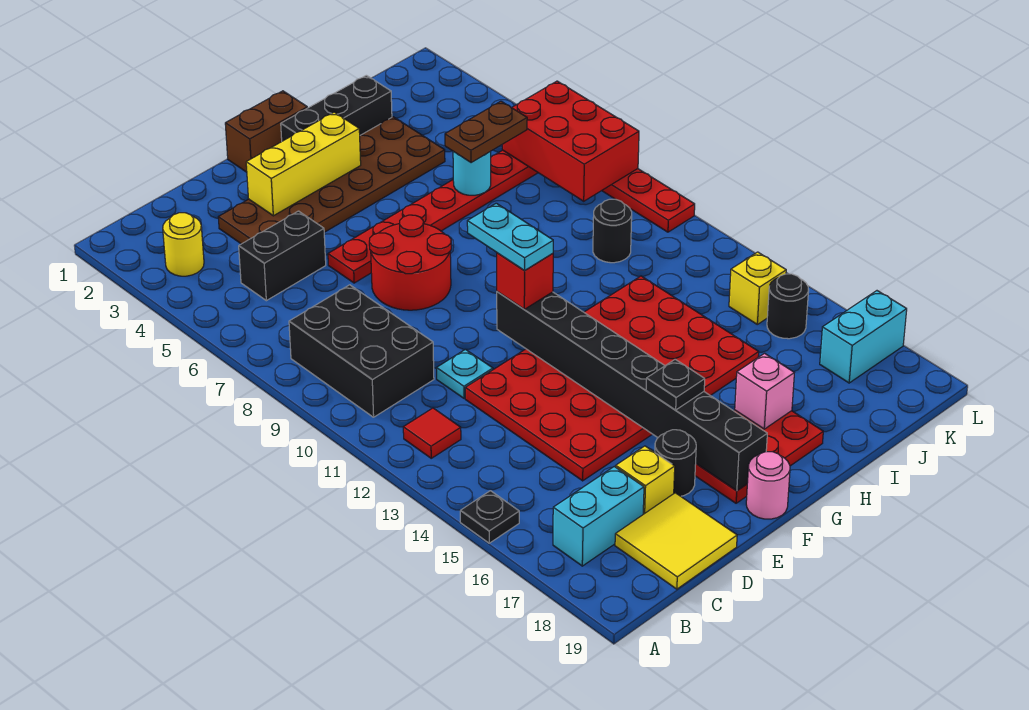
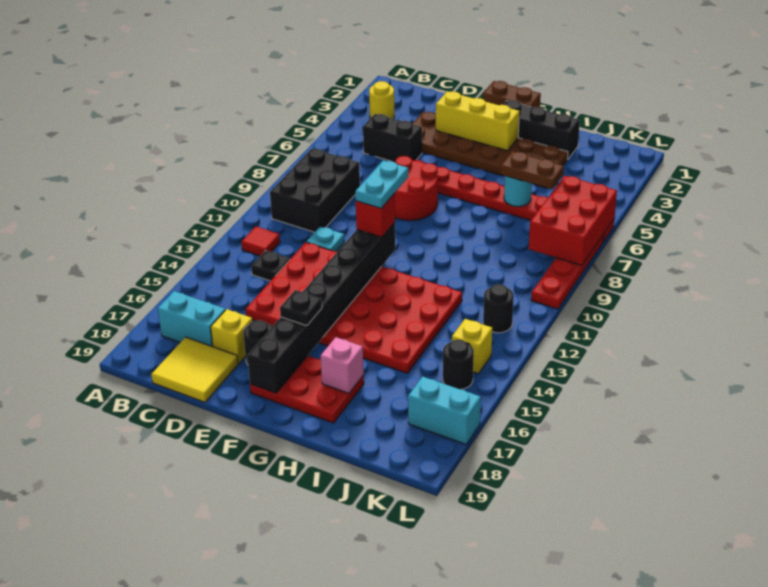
black plate A15 level 1 -> black plate C13 level 1
pink round brick F19 level 1 -> none
black round brick J10 level 1 -> black round brick K12 level 1

